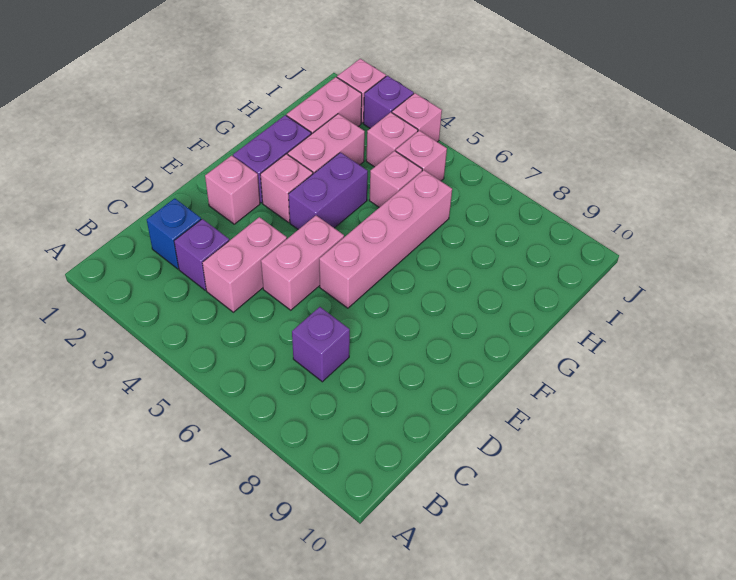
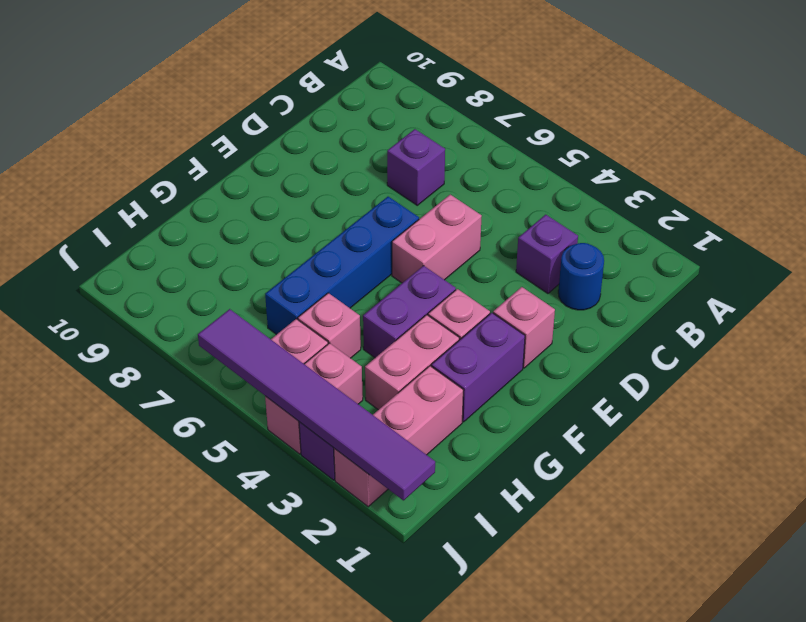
blue brick C2 level 1 -> blue round brick C2 level 1
pink brick C4:D4 level 1 -> none
pink brick E6:H6 level 1 -> blue brick E6:H6 level 1
none -> purple tile J1:J6 level 2

